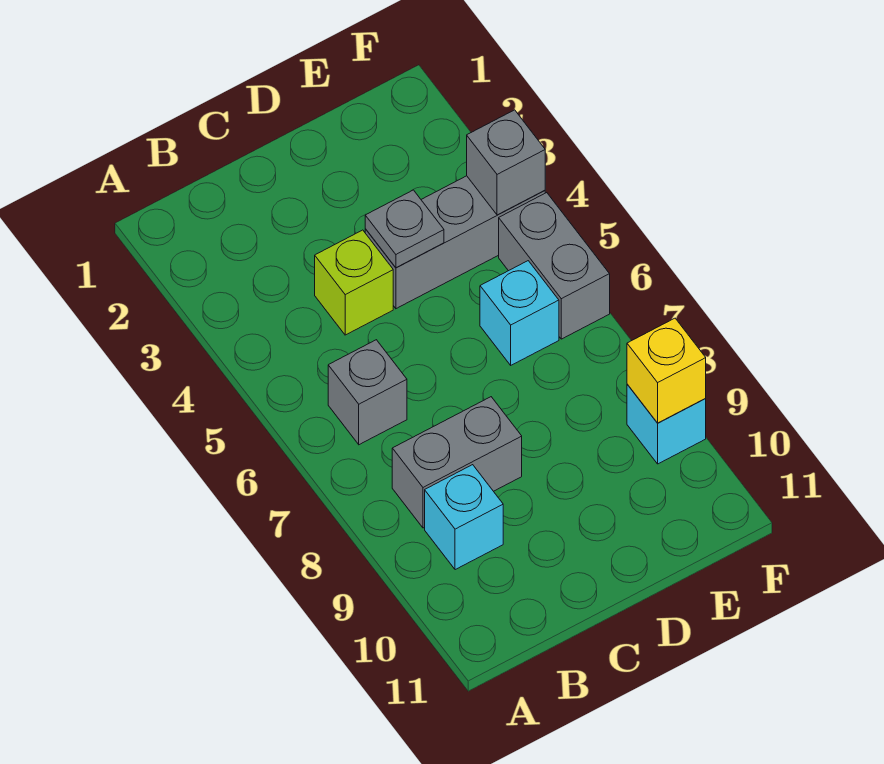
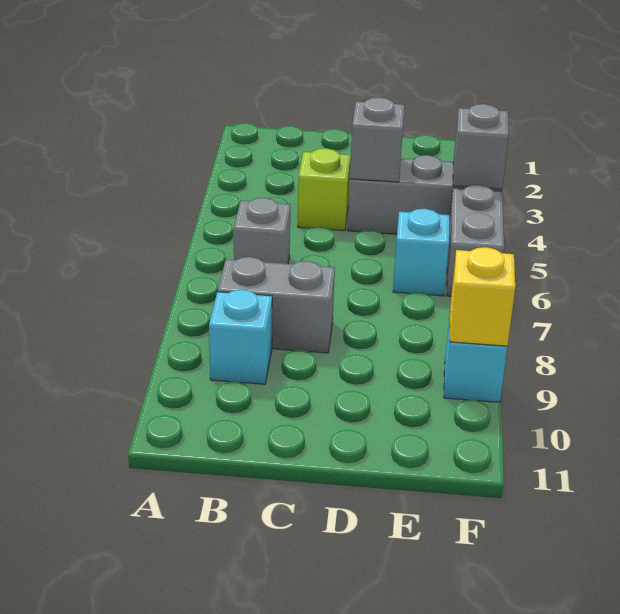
grey plate D4 level 2 -> grey brick D4 level 2

